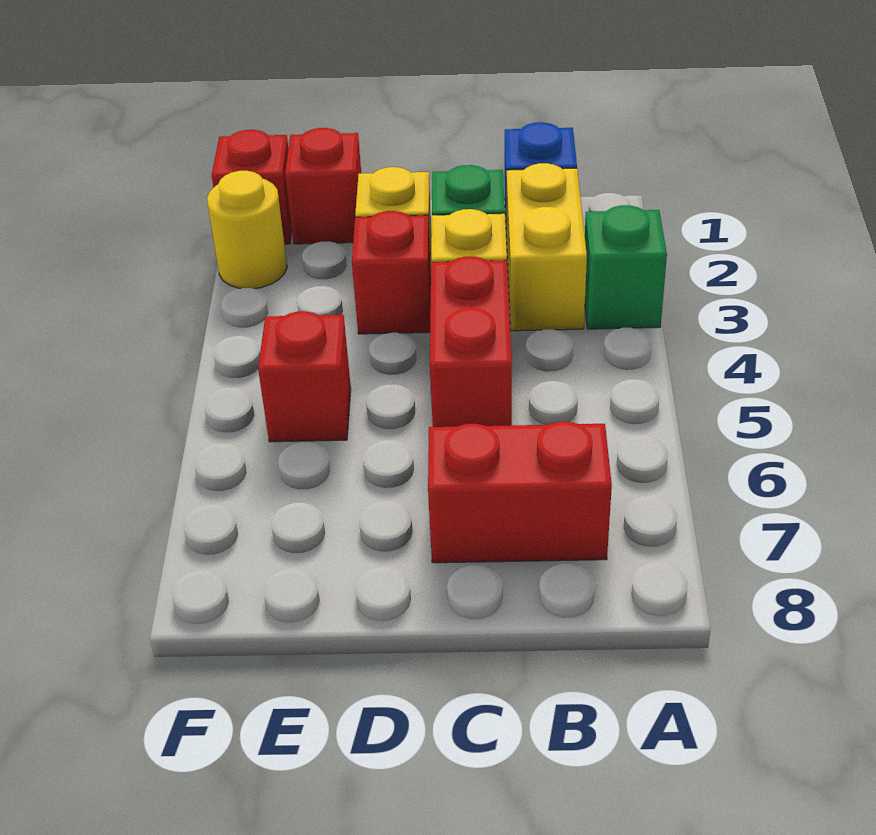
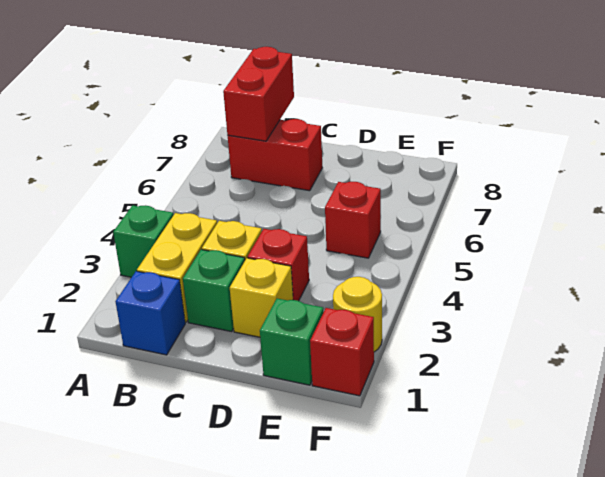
red brick C4:C5 level 1 -> red brick B7:B8 level 2
red brick E1 level 1 -> green brick E1 level 1

